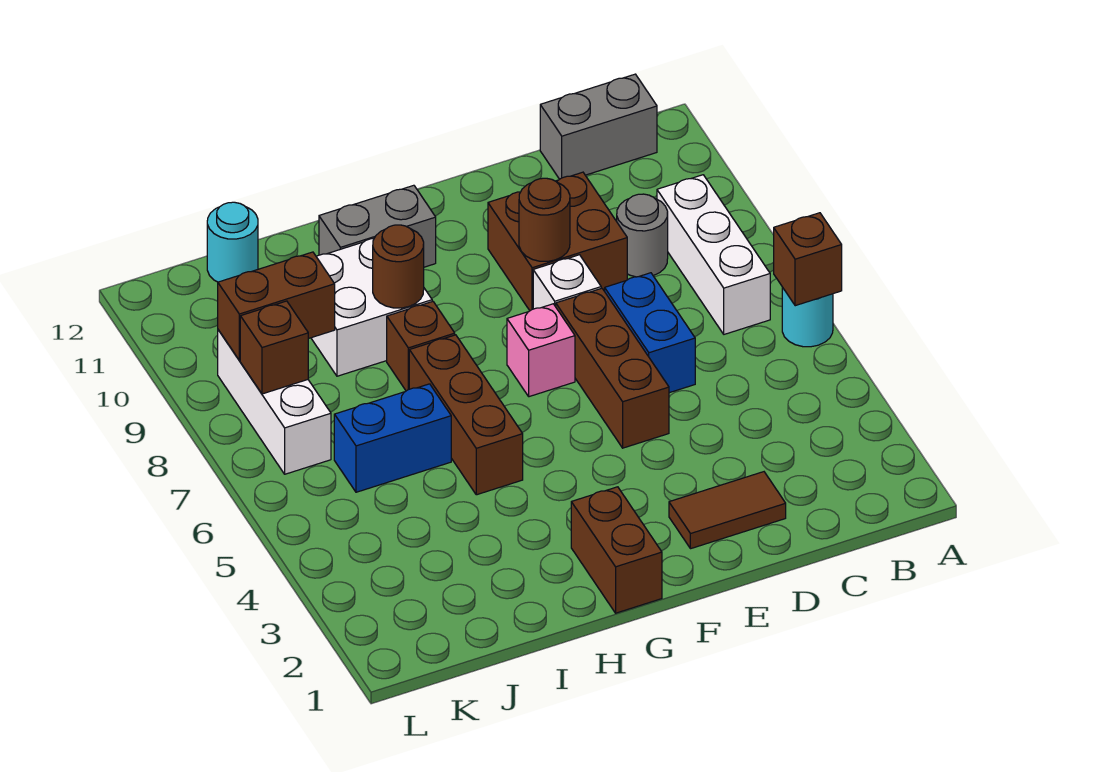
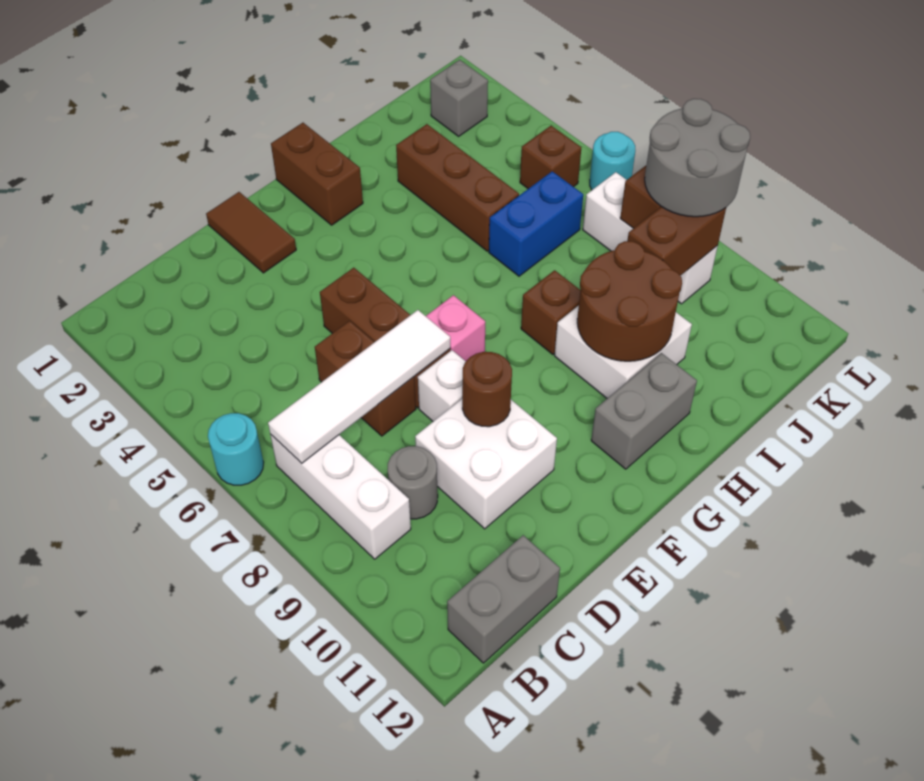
brown brick A6 level 2 -> brown brick K5 level 1
none -> white tile B7:E7 level 2
brown tile D2:E2 level 1 -> brown tile E1:E2 level 1
blue brick D6:D7 level 1 -> brown brick D6:D7 level 1
brown brick D9:E10 level 1 -> white brick D9:E10 level 1
brown brick H5:H7 level 1 -> brown brick I3:I5 level 1
brown round brick H9 level 2 -> brown round brick H9:I10 level 2
cyan round brick J12 level 1 -> cyan round brick L6 level 1
none -> grey brick K2 level 1
none -> grey round brick K8:L9 level 3

